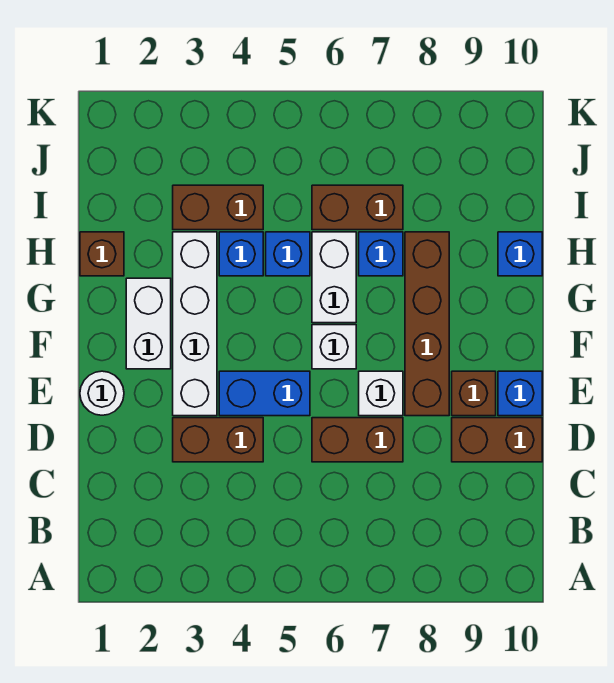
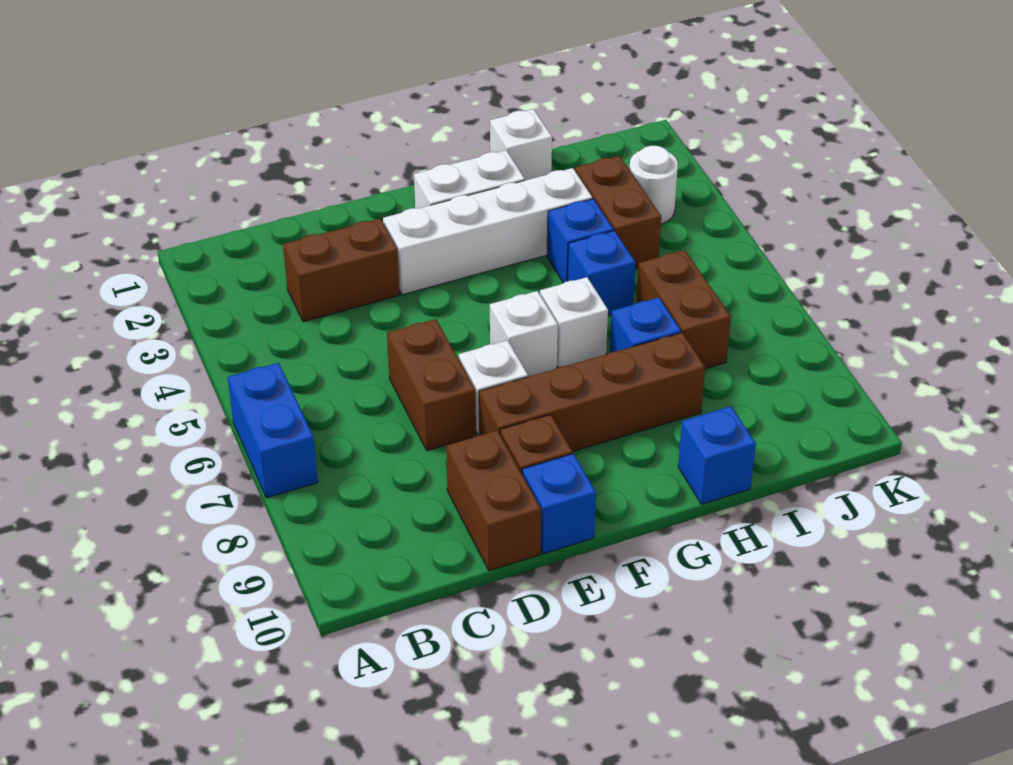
brown brick D3:D4 level 1 -> brown brick C3:D3 level 1
white round brick E1 level 1 -> white round brick J3 level 1
blue brick E4:E5 level 1 -> blue brick A6:A7 level 1
white brick G6:H6 level 1 -> white brick G6 level 1
brown brick H1 level 1 -> white brick H1 level 1

